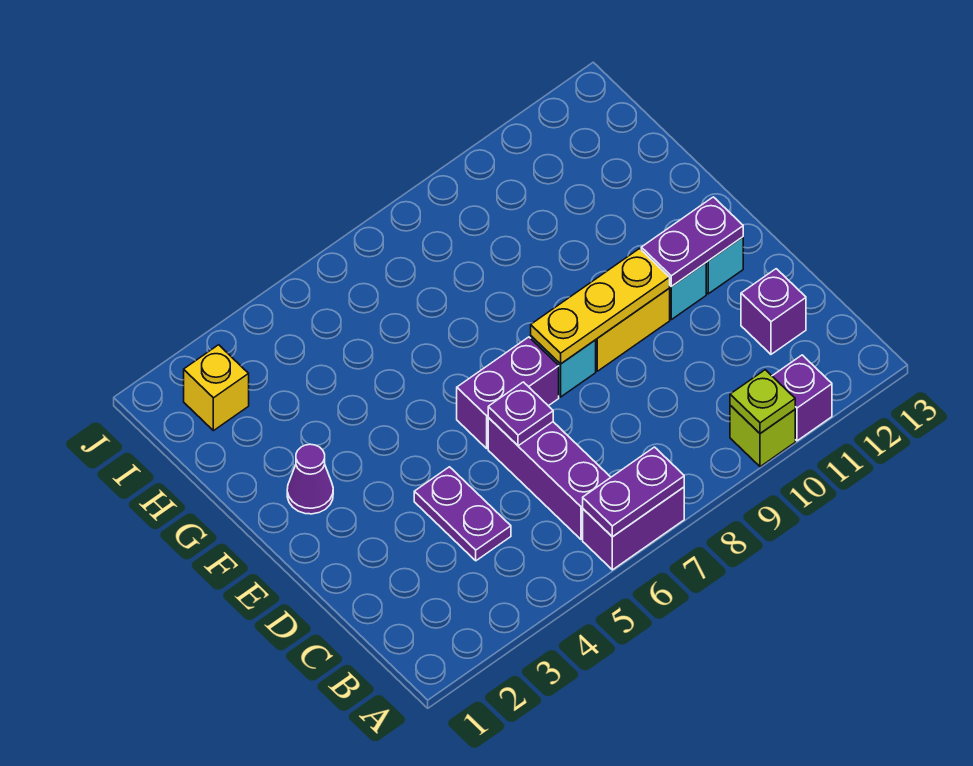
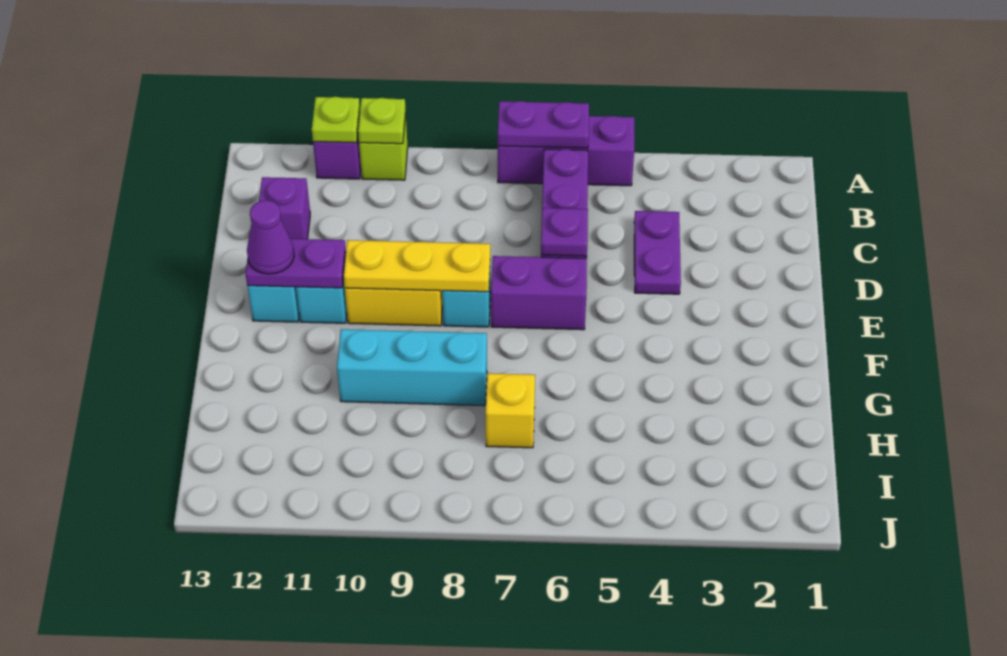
purple brick A6:A7 level 1 -> purple brick A5:A7 level 1
none -> lime plate A11 level 2
purple cone F2 level 1 -> purple cone E12 level 3
none -> cyan brick G8:G10 level 1
yellow brick I2 level 1 -> yellow brick H7 level 1

